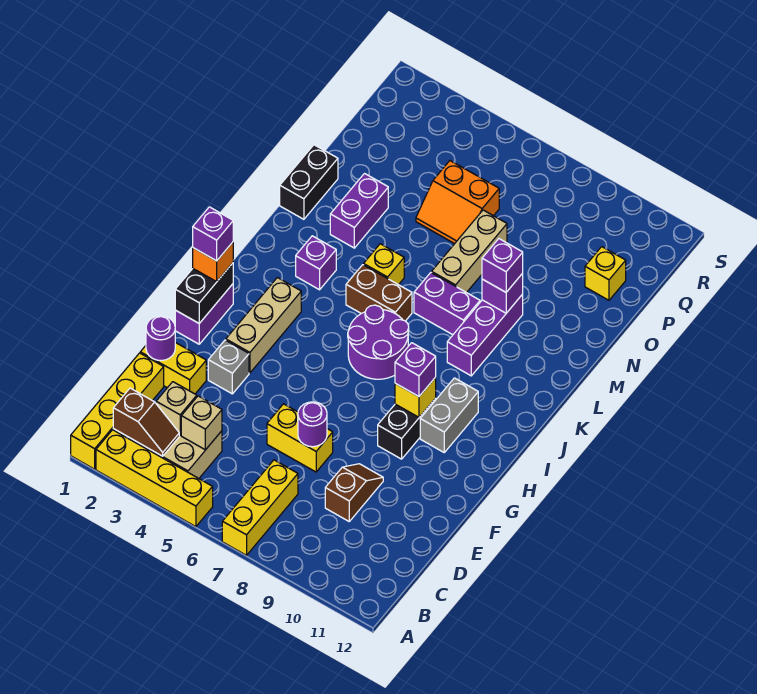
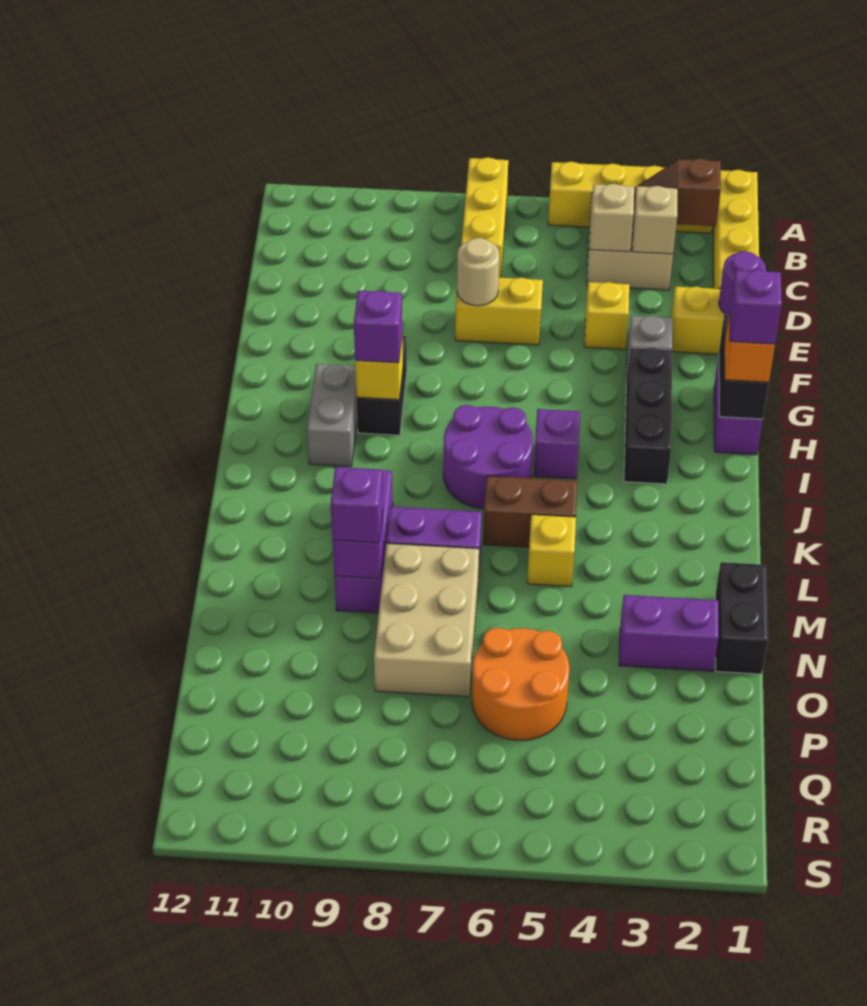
brown slope D9:E9 level 1 top D -> none
purple round brick E7 level 2 -> tan round brick E7 level 2
tan brick G3:I3 level 1 -> black brick G3:I3 level 1
purple brick K3 level 1 -> purple brick I5 level 1
purple brick M3:N3 level 1 -> purple brick N2:N3 level 1
tan brick M7:O7 level 1 -> tan brick M7:O8 level 1
orange slope O5:P6 level 1 top P -> orange round brick O5:P6 level 1
yellow brick P11 level 1 -> yellow brick E4 level 1

